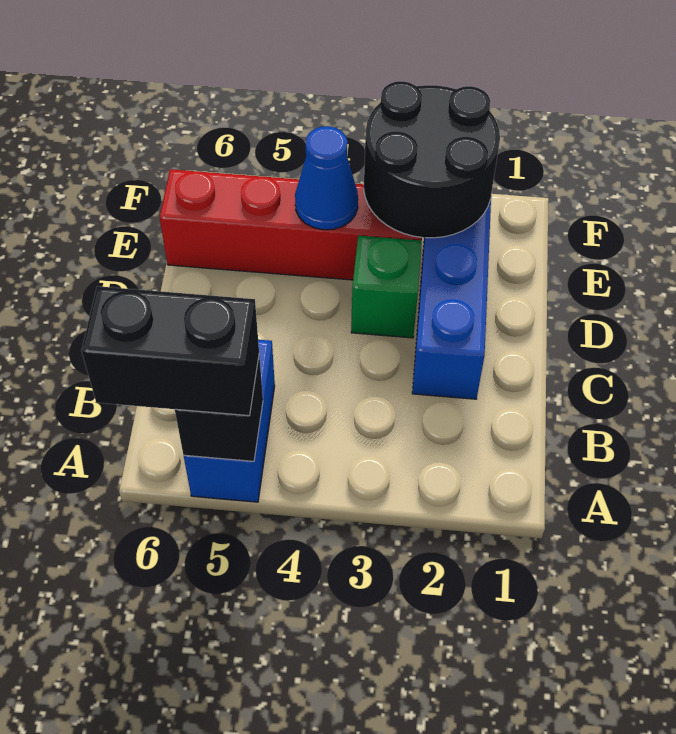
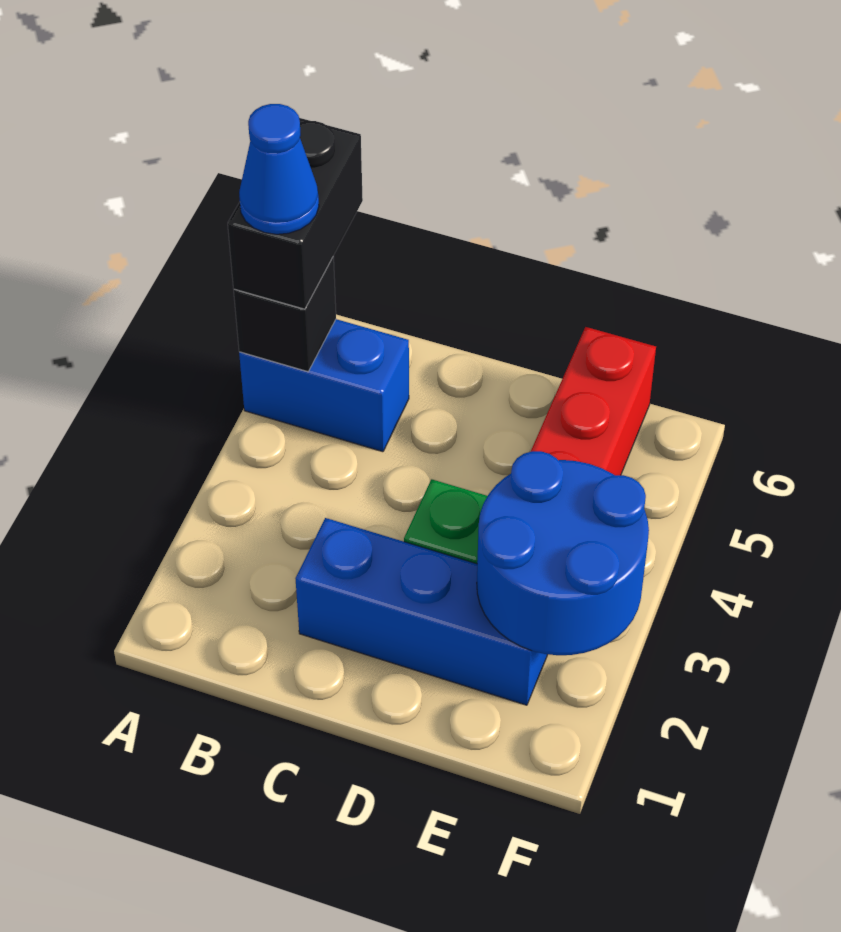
black round brick E2:F3 level 2 -> blue round brick E2:F3 level 2
blue cone E4 level 2 -> blue cone A5 level 4

